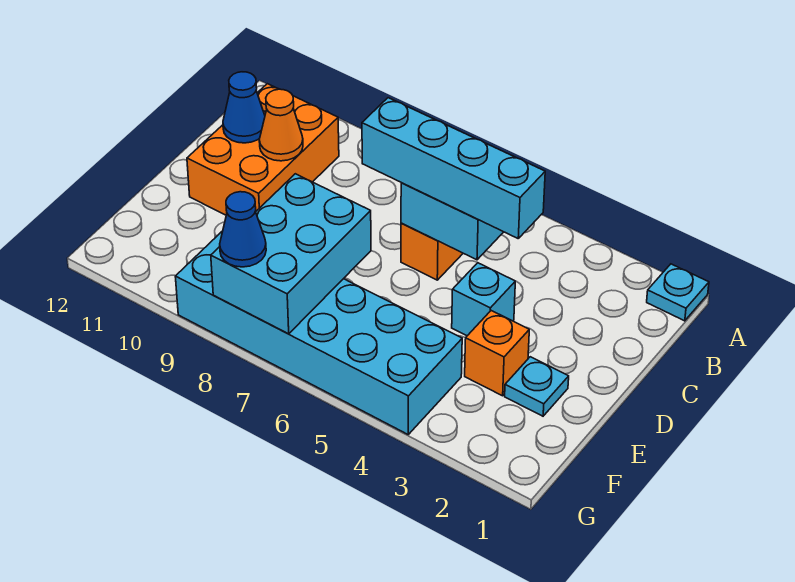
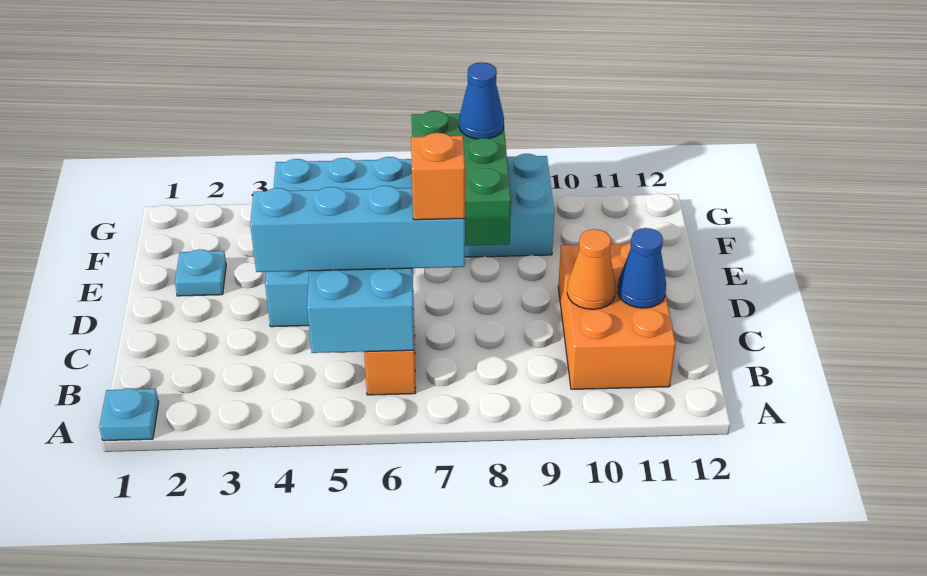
orange brick E3 level 1 -> orange brick C7 level 4
cyan brick E7:G8 level 2 -> green brick E7:G8 level 2

